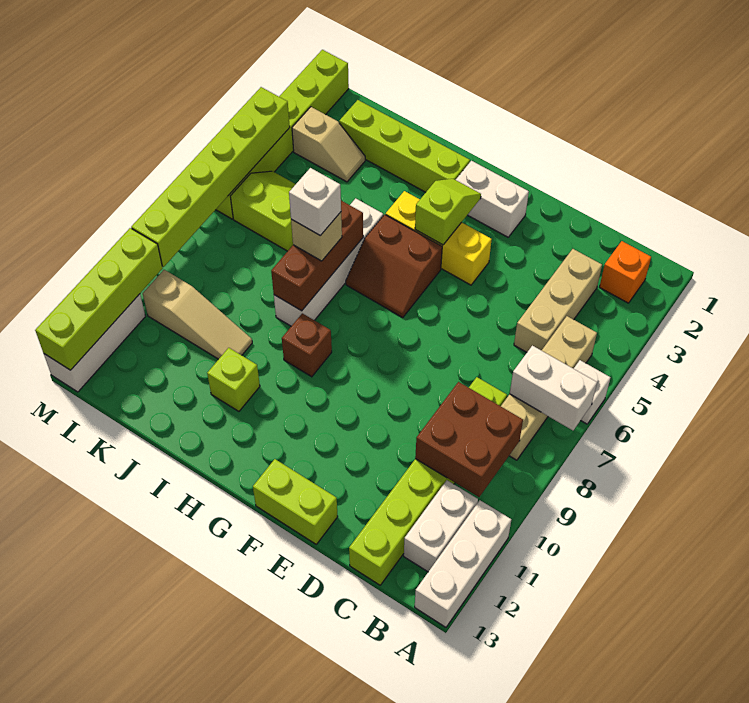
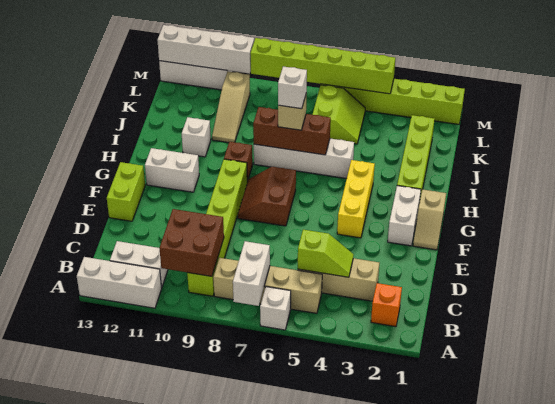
lime brick C8:C13 level 1 -> lime brick B9:G9 level 1
lime slope G3:G4 level 2 top 4 -> lime slope C4:C5 level 2 top 5
brown slope G5:H6 level 1 top 5 -> brown slope F7:G8 level 1 top 7
none -> white brick G11:G12 level 1
lime brick I11 level 1 -> white brick I11 level 1
tan slope K3:L3 level 1 top L -> tan slope F1:G1 level 1 top G
lime brick M10:M13 level 2 -> white brick M10:M13 level 2

